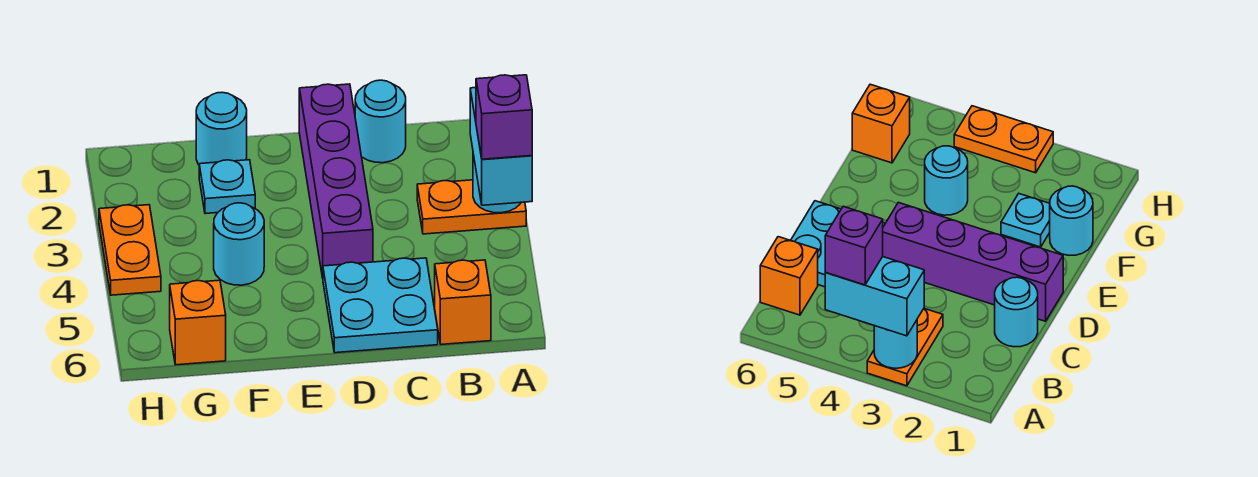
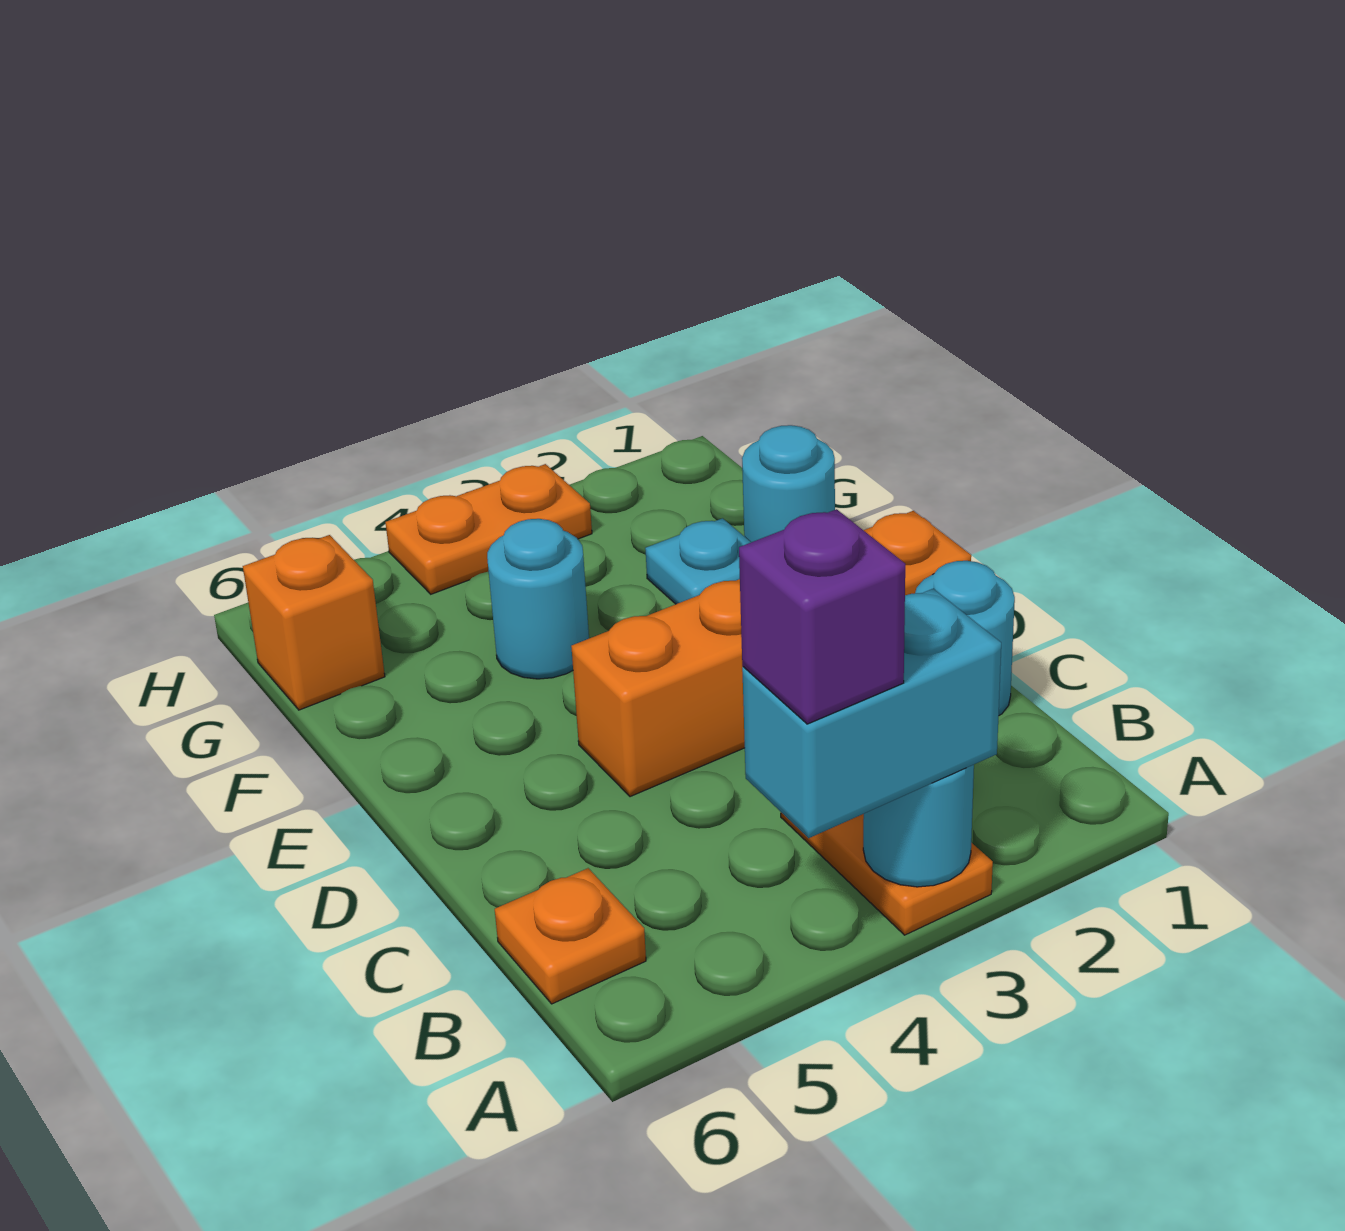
orange brick B6 level 1 -> orange plate B6 level 1
cyan plate C5:D6 level 1 -> none
purple brick D1:D4 level 1 -> orange brick D1:D4 level 1

